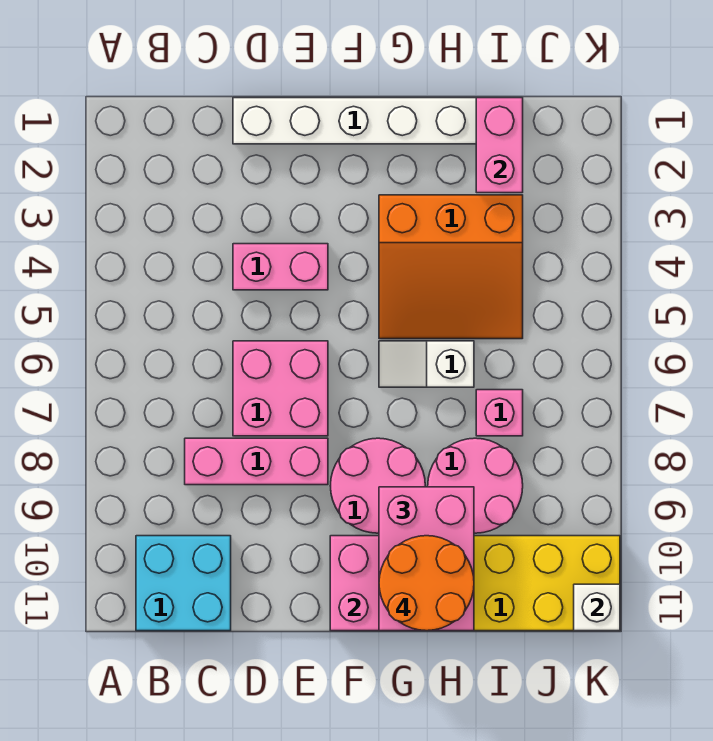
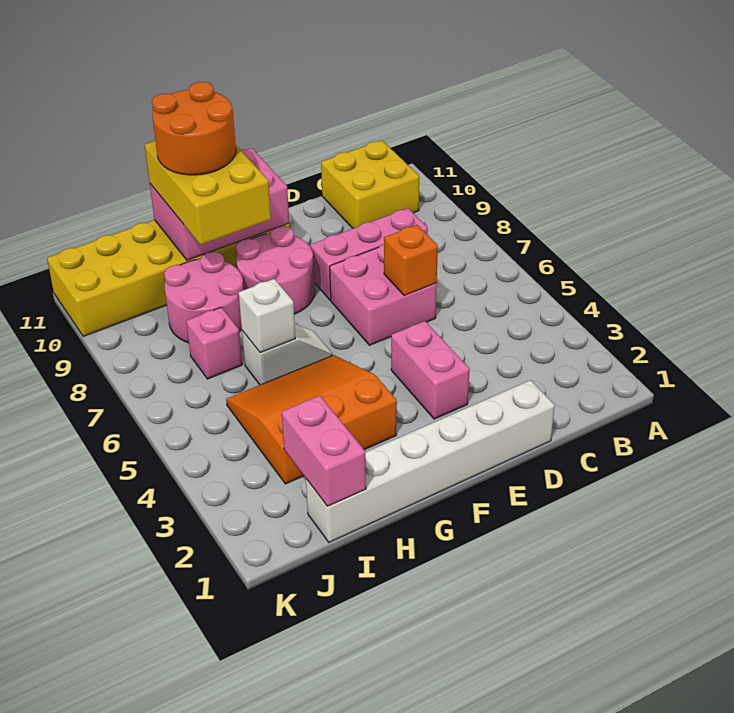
cyan brick B10:C11 level 1 -> yellow brick B10:C11 level 1
pink brick D4:E4 level 1 -> pink brick E3:E4 level 1
none -> orange brick D6 level 2
pink brick G9:H11 level 3 -> yellow brick G9:H11 level 3
white brick K11 level 2 -> white brick H6 level 2

